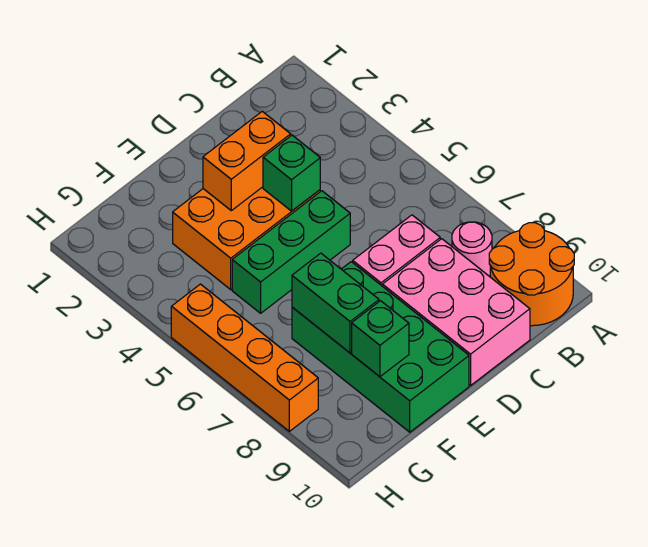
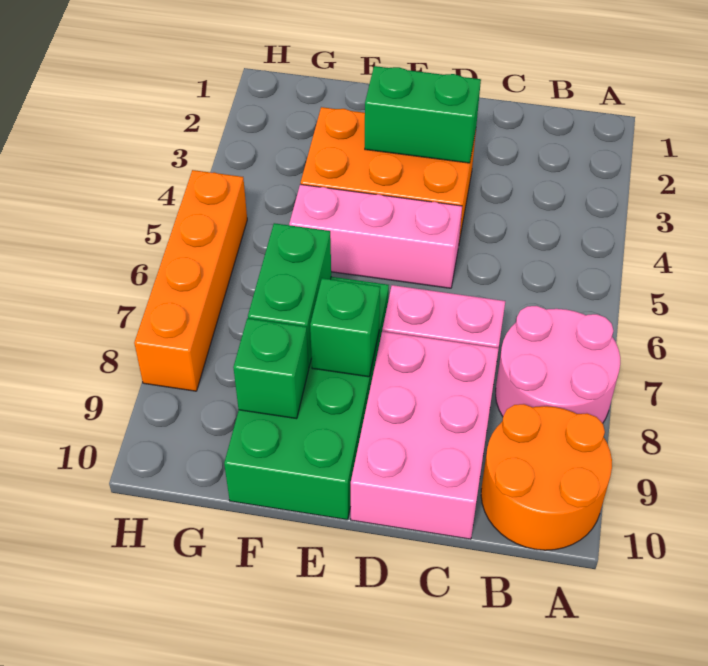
pink round brick B8 level 1 -> pink round brick A7:B8 level 1
orange brick D3:E3 level 2 -> green brick D3:E3 level 2
green brick D4 level 2 -> green brick E8 level 2
green brick D5:F5 level 1 -> pink brick D5:F5 level 1

